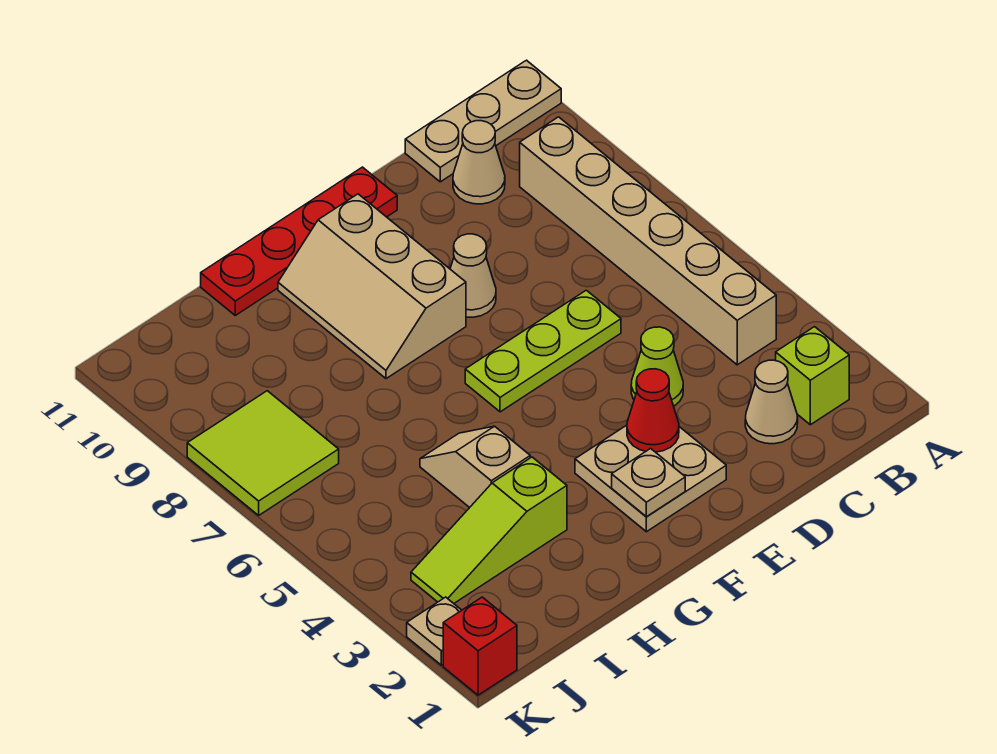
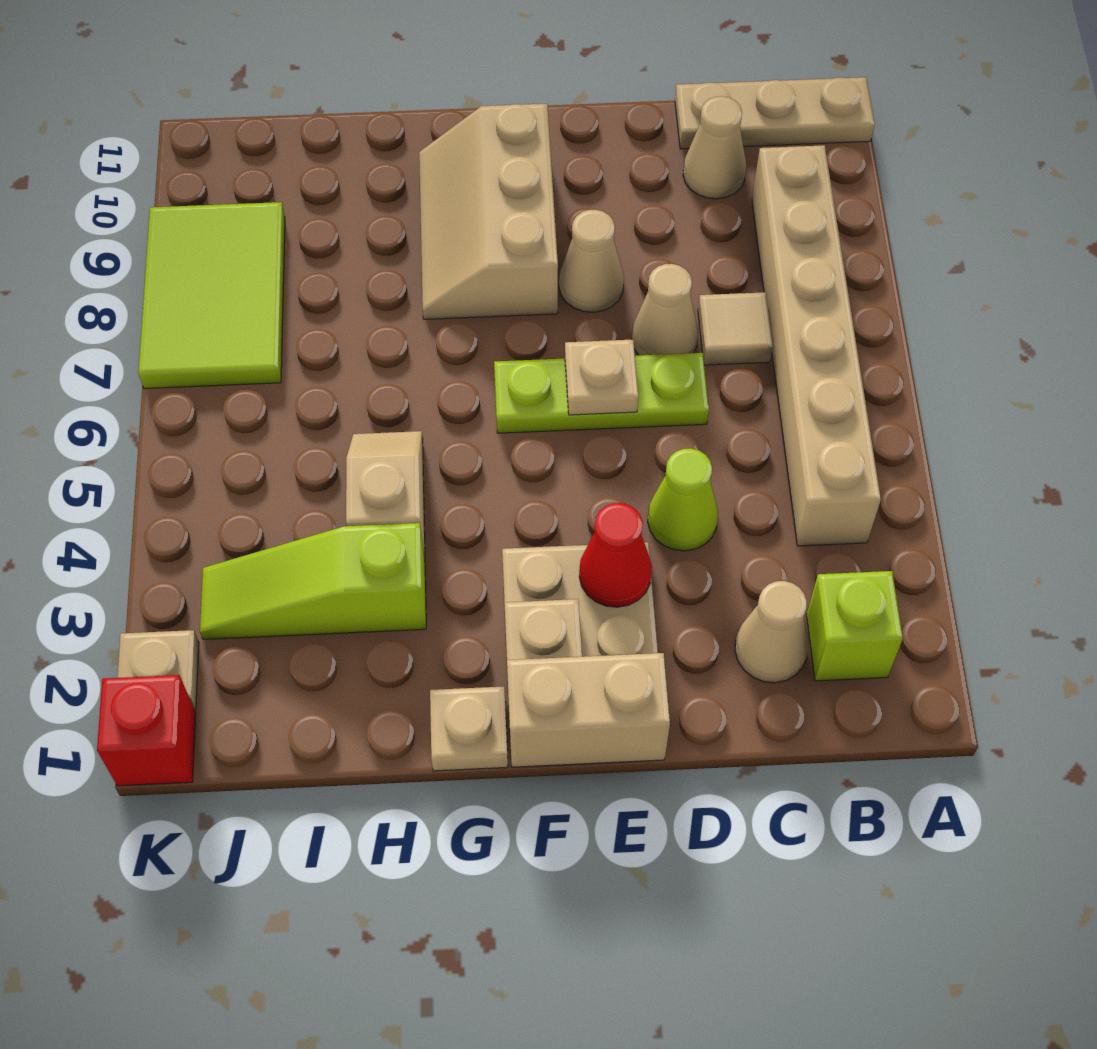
none -> tan tile C7 level 1
none -> tan cone D7 level 1
none -> tan brick E1:F1 level 1
none -> tan plate E6 level 2
red plate E11:H11 level 1 -> none
none -> tan plate G1 level 1
lime tile J7:K8 level 1 -> lime tile J7:K9 level 1

